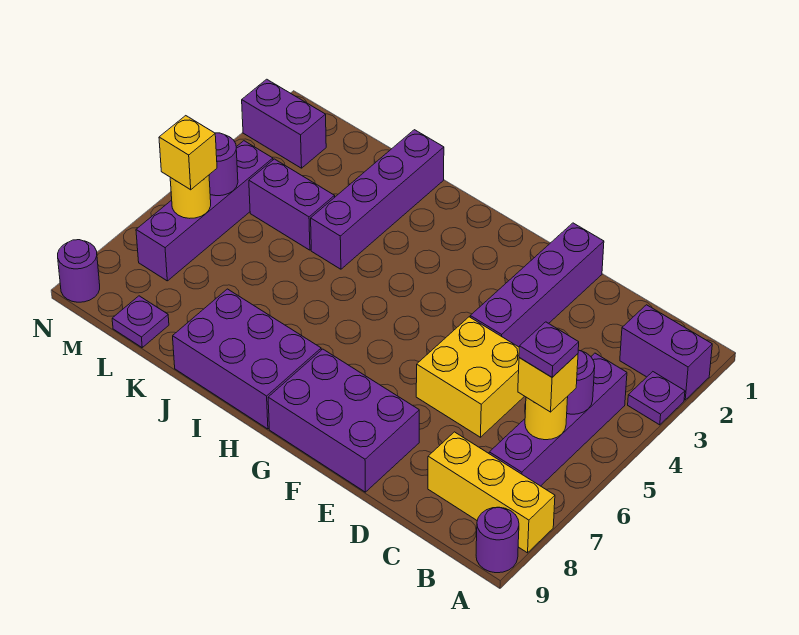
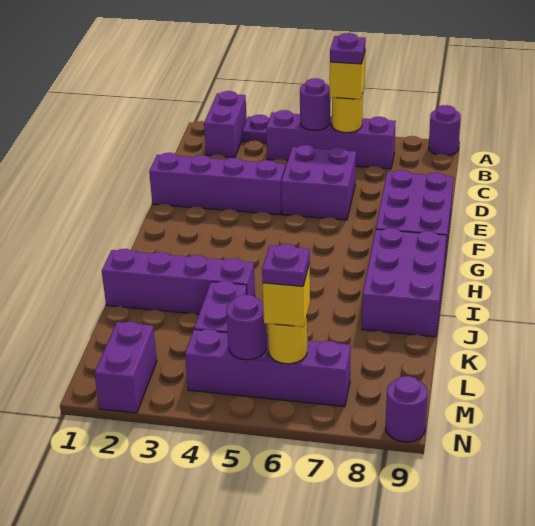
yellow brick A8:C8 level 1 -> none
yellow brick D5:E6 level 1 -> purple brick D5:E6 level 1
purple plate L9 level 1 -> purple plate M6 level 4

